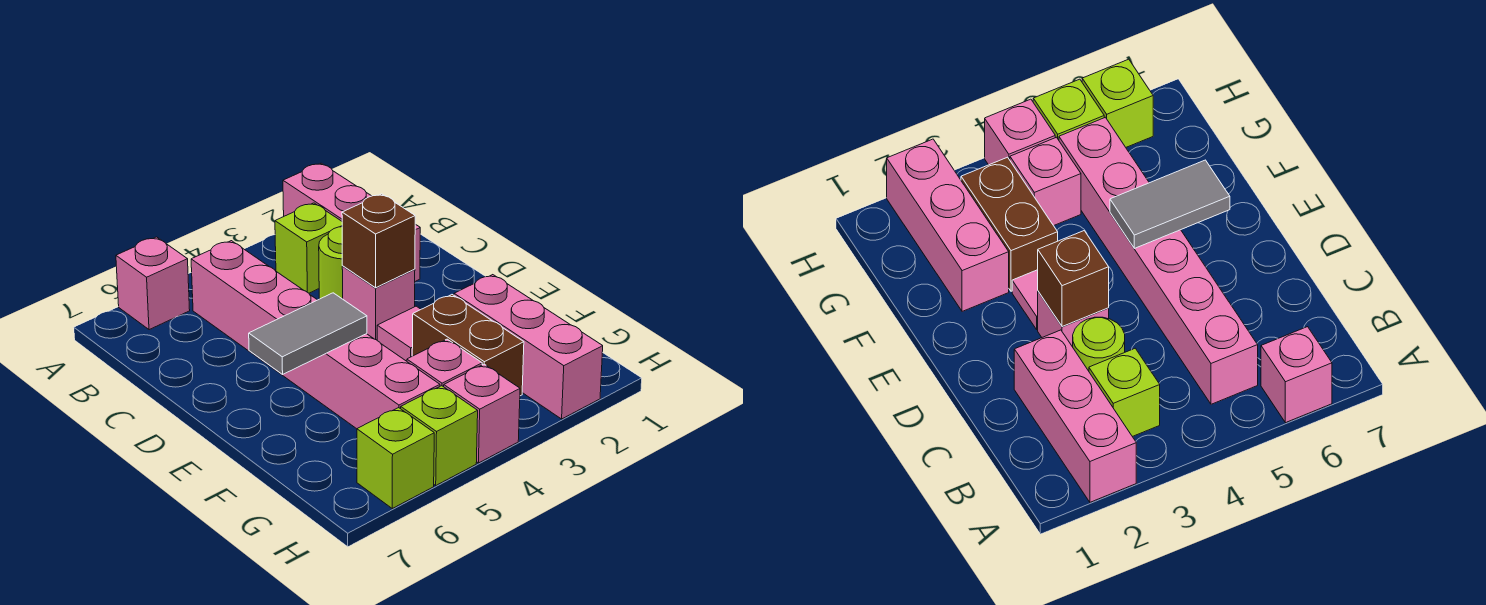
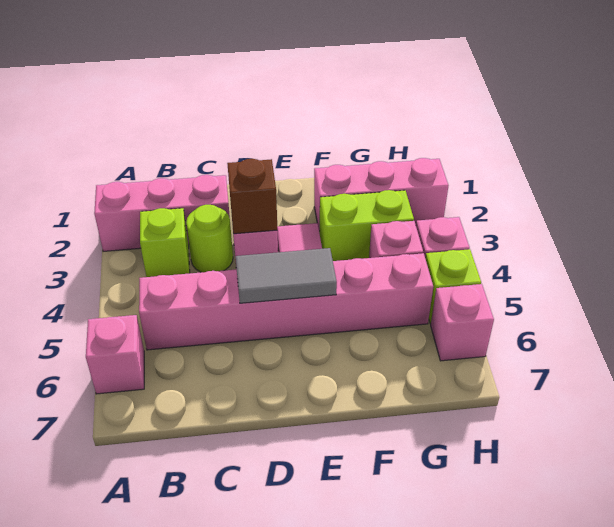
grey tile E5:E6 level 2 -> grey tile D5:E5 level 2
brown brick F3:G3 level 1 -> lime brick F3:G3 level 1
lime brick H6 level 1 -> pink brick H6 level 1

